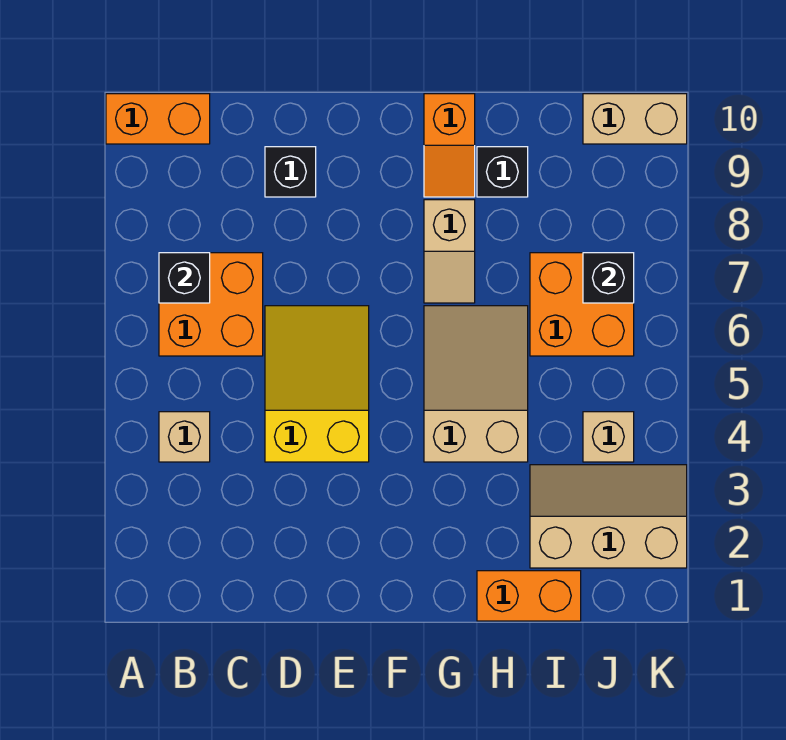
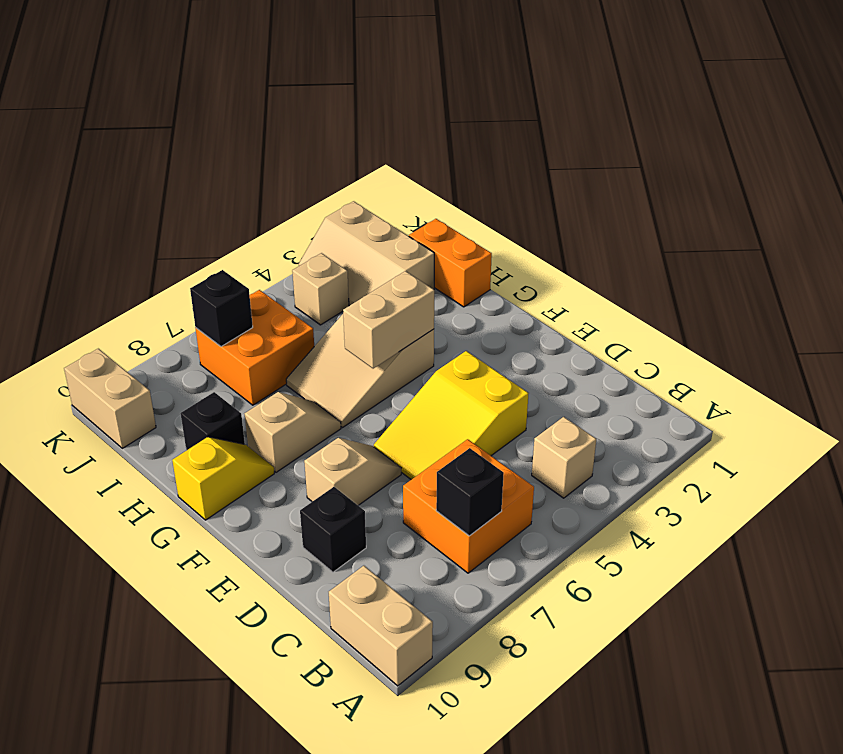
orange brick A10:B10 level 1 -> tan brick A10:B10 level 1
none -> tan slope E7:E8 level 1 top 8
none -> tan brick G4:G5 level 2
orange slope G9:G10 level 1 top 10 -> yellow slope G9:G10 level 1 top 10

